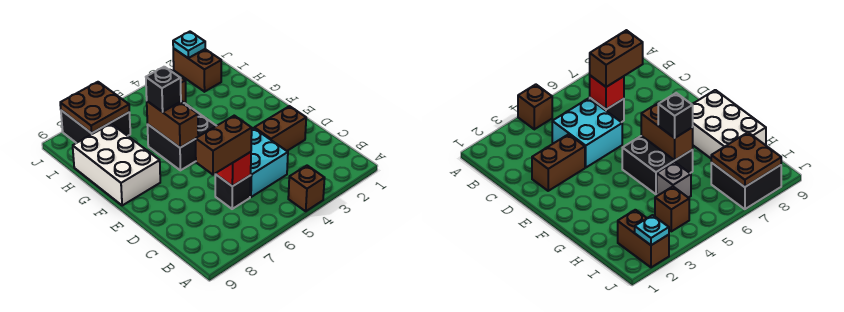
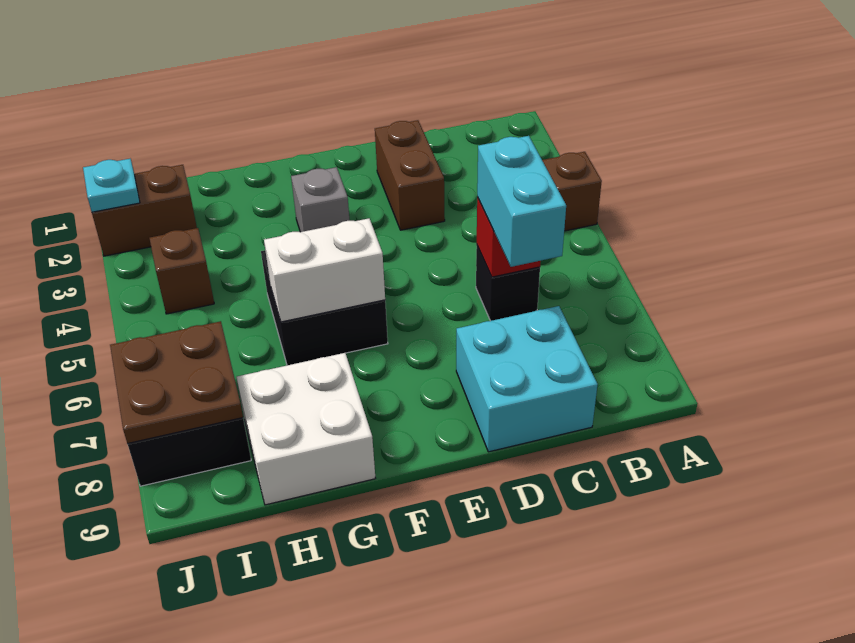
cyan brick C4:D5 level 1 -> cyan brick C8:D9 level 1
brown brick C6:C7 level 3 -> cyan brick C6:C7 level 3
brown brick F6:G6 level 2 -> white brick F6:G6 level 2
white brick F8:H9 level 1 -> white brick G8:H9 level 1
black brick G6 level 3 -> none
grey brick H5 level 1 -> grey brick F3 level 1

